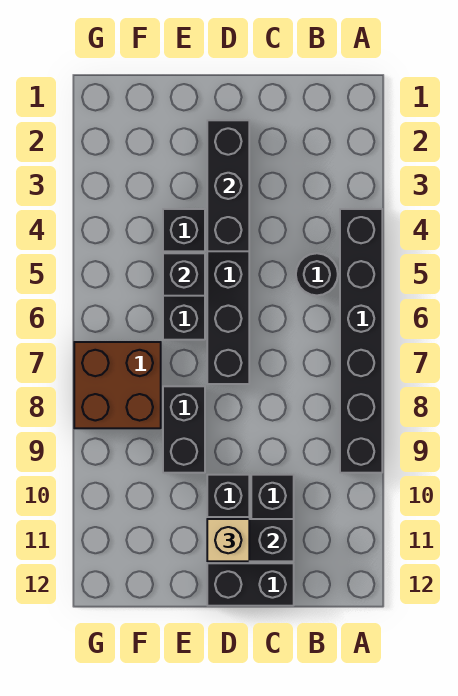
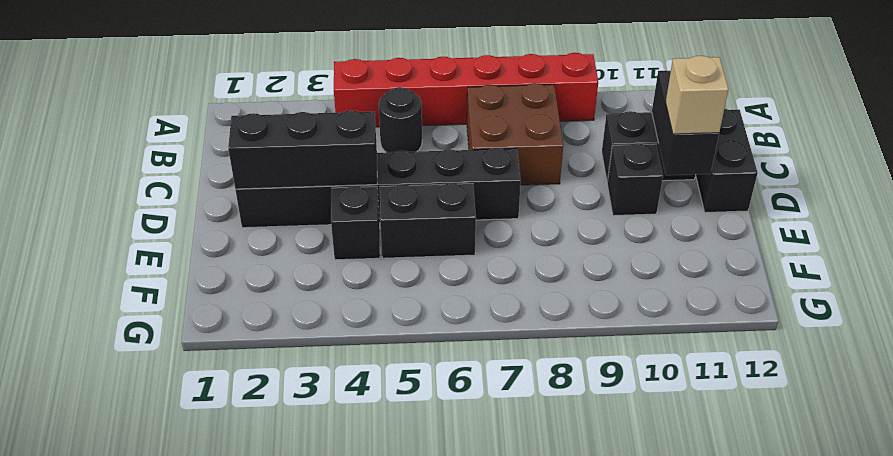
black brick A4:A9 level 1 -> red brick A4:A9 level 1
black brick E5 level 2 -> none
black brick E8:E9 level 1 -> none
brown brick F7:G8 level 1 -> brown brick B7:C8 level 1

